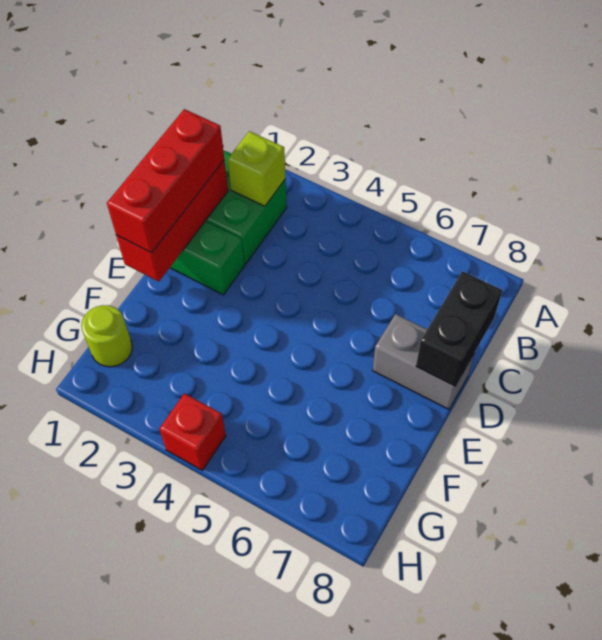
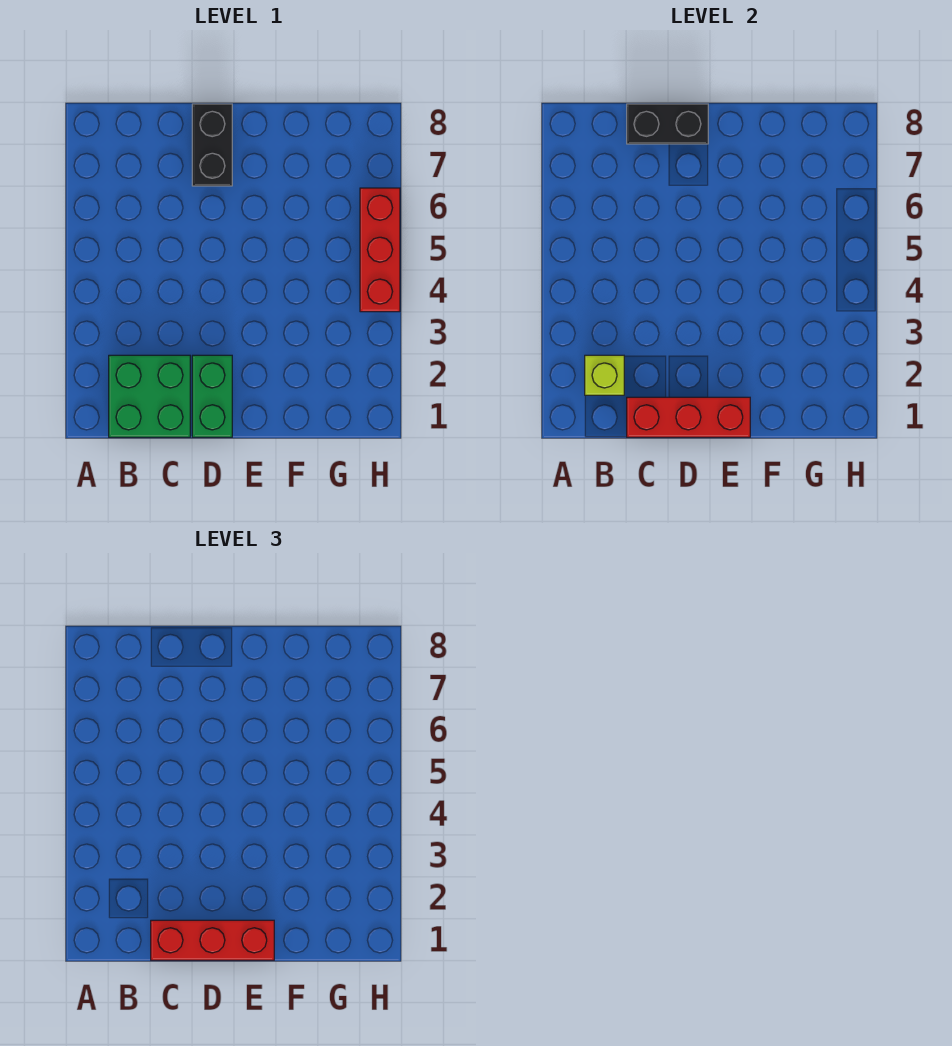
grey brick D7:D8 level 1 -> black brick D7:D8 level 1
lime round brick G1 level 1 -> none
red brick H4 level 1 -> red brick H4:H6 level 1

